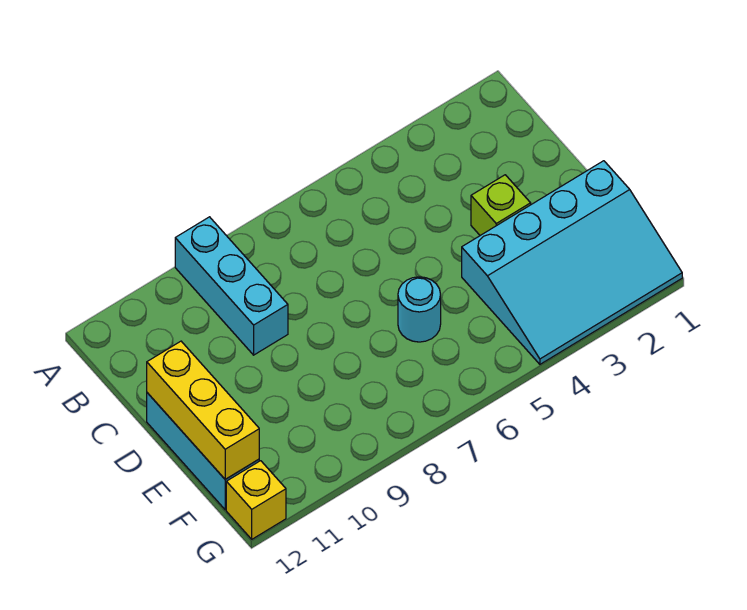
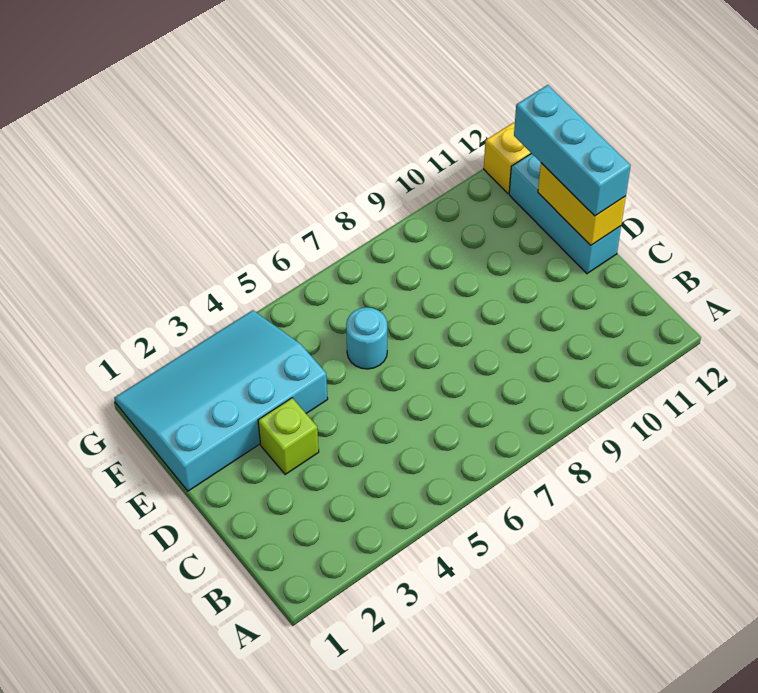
cyan brick A9:C9 level 1 -> cyan brick D12:F12 level 3
yellow brick D12:F12 level 2 -> yellow brick D12:E12 level 2

